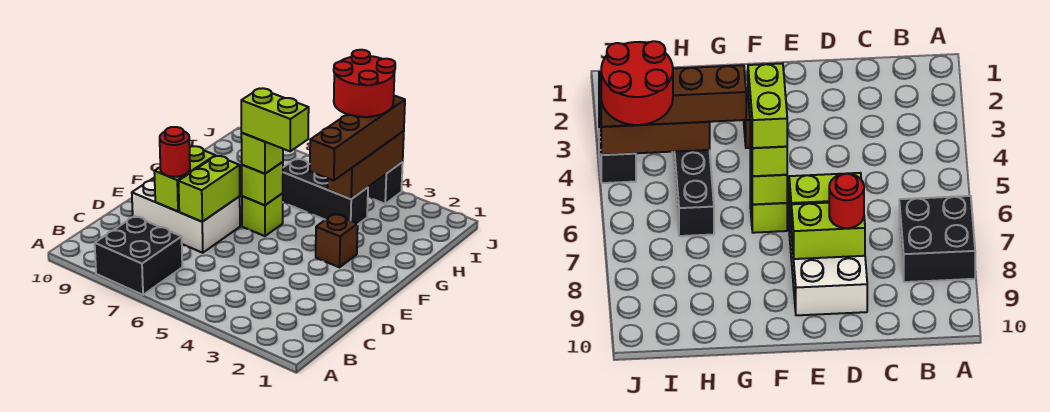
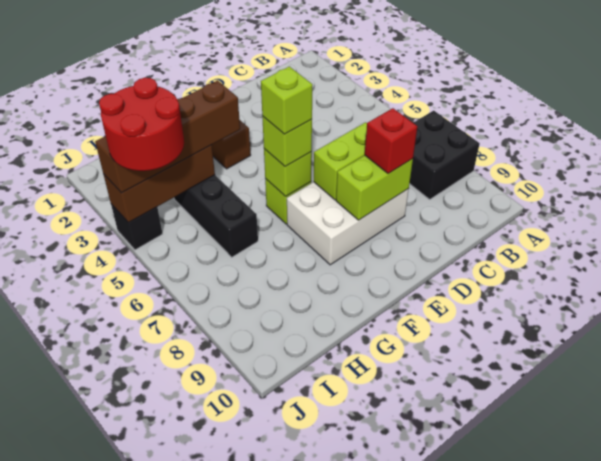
white brick D7:E9 level 1 -> white brick D7:F8 level 1
red round brick D8 level 3 -> red brick D8 level 3
lime brick F5:F6 level 4 -> lime brick F6 level 4

